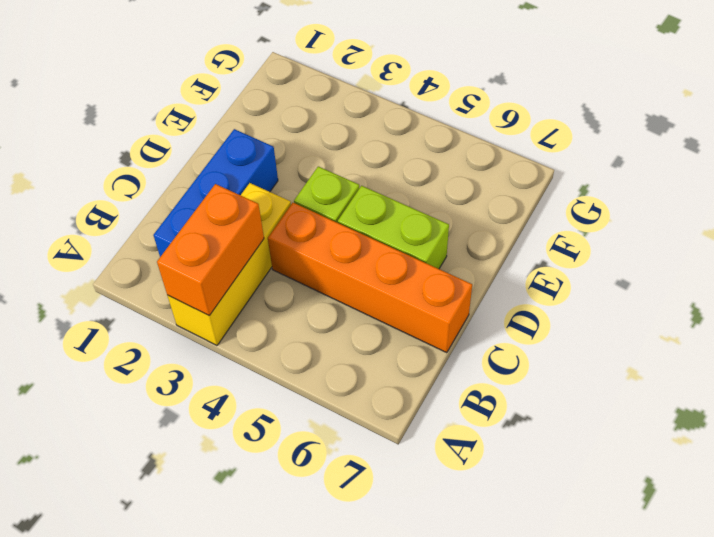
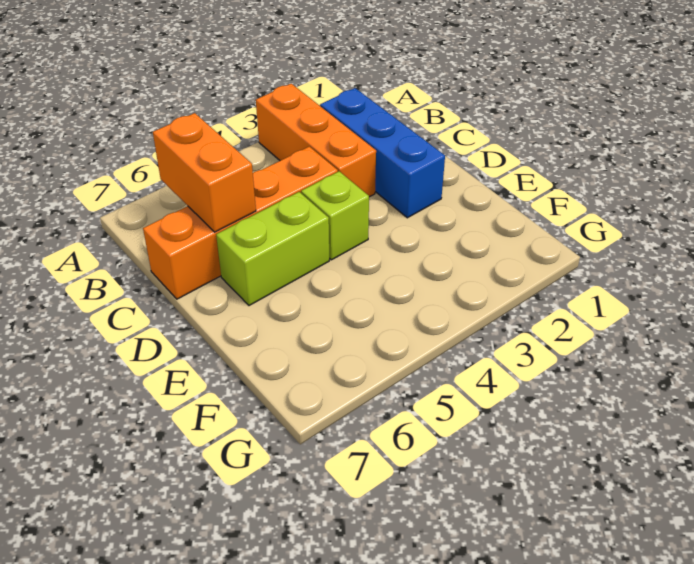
yellow brick A3:C3 level 1 -> orange brick A3:C3 level 1
orange brick A3:B3 level 2 -> orange brick B6:C6 level 2

